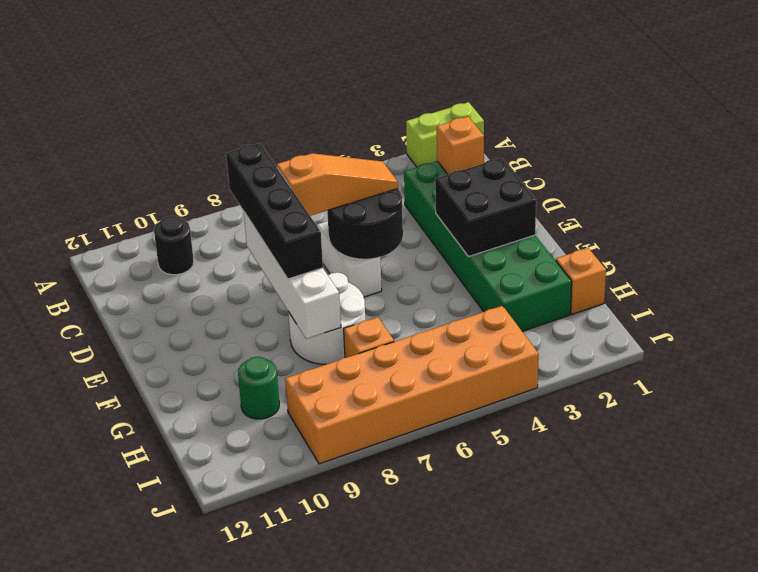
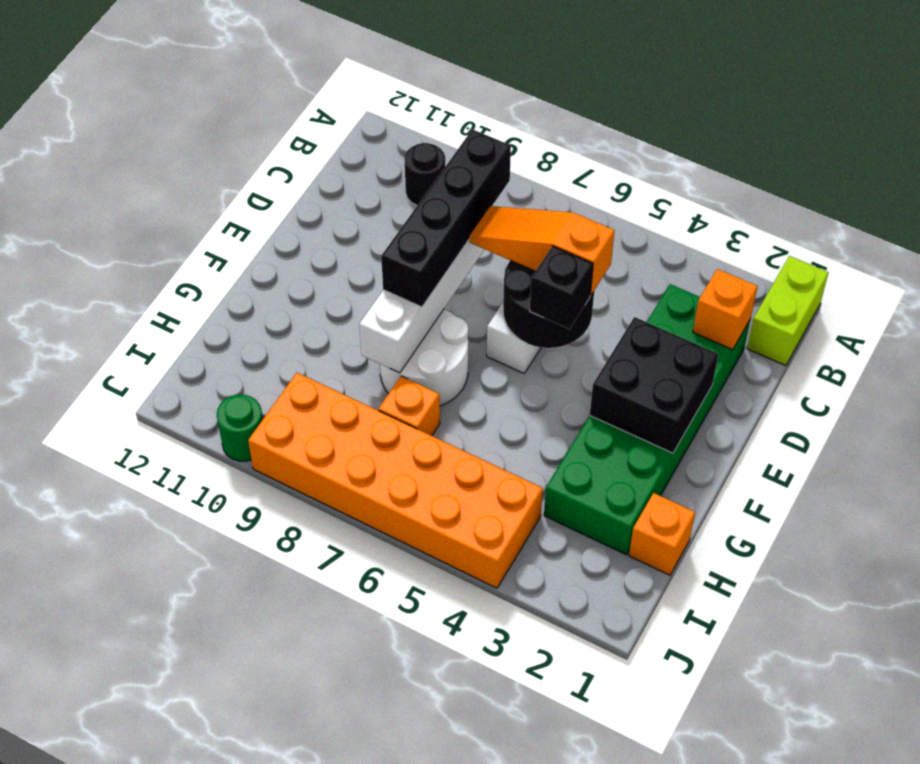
lime brick A1:A2 level 1 -> lime brick A1:B1 level 1
orange slope D5:D7 level 3 top 7 -> orange slope D5:D7 level 3 top 5
none -> black brick E5 level 3
green round brick H10 level 1 -> green round brick J10 level 1

